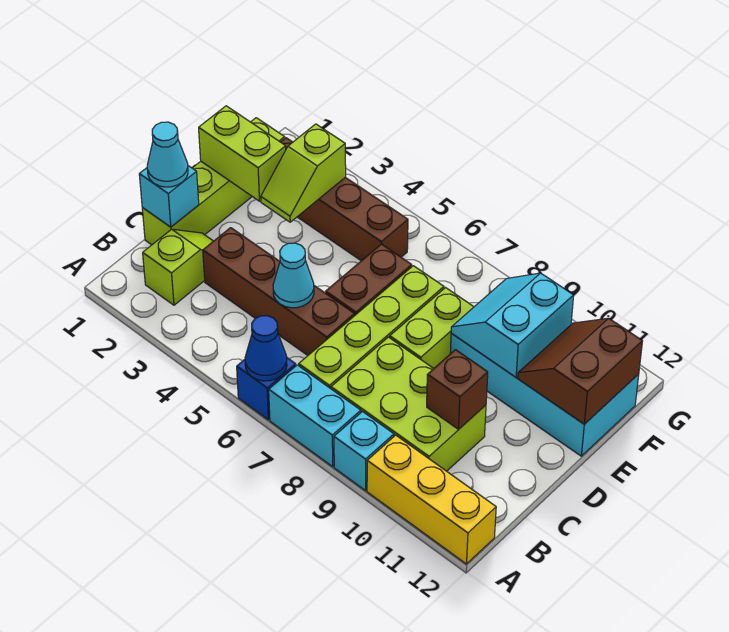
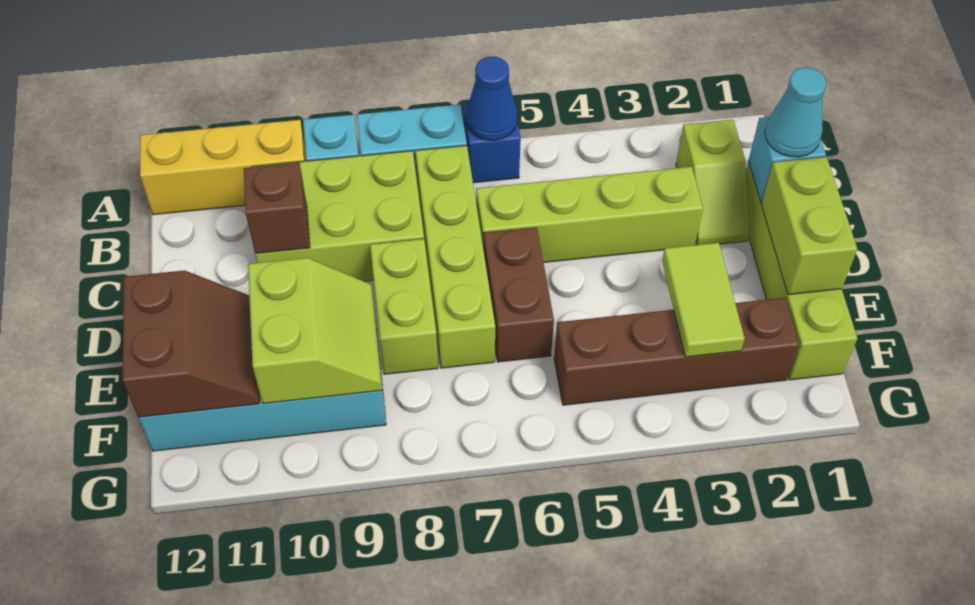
brown brick C3:C6 level 1 -> lime brick C3:C6 level 1
cyan cone C5 level 2 -> none
lime brick E1:E2 level 2 -> lime brick D1:E1 level 2
lime slope E3:F3 level 2 top F -> lime tile E3:F3 level 2
cyan slope E9:F10 level 2 top 10 -> lime slope E9:F10 level 2 top 10

